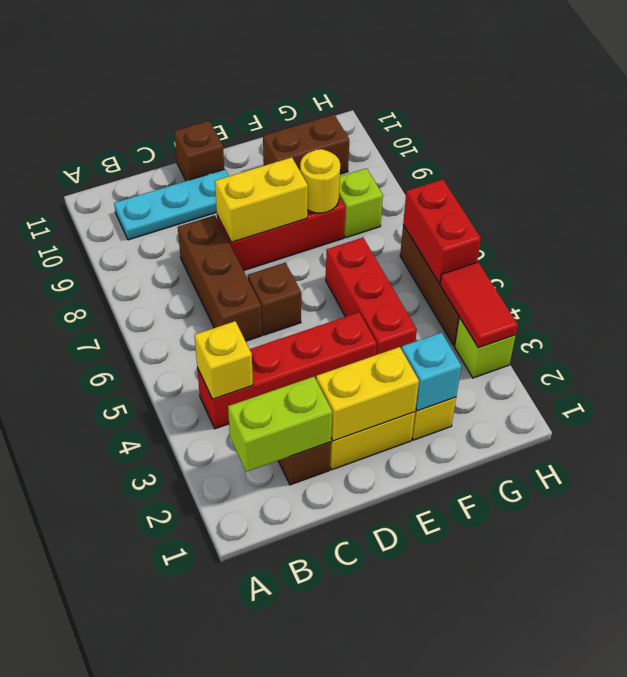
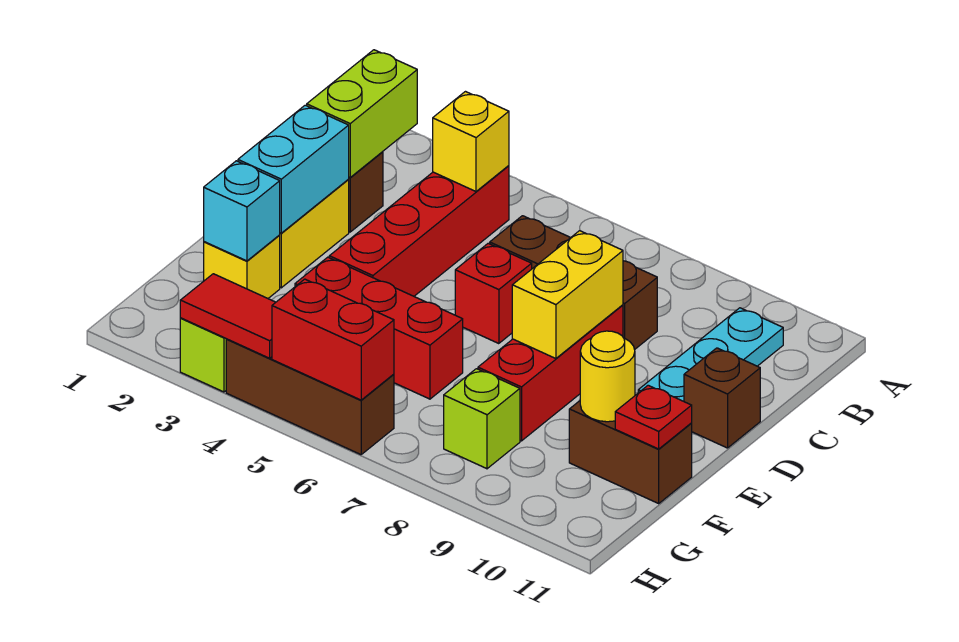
yellow brick D2:E2 level 2 -> cyan brick D2:E2 level 2
brown brick D6 level 1 -> red brick D6 level 1
yellow round brick F8 level 2 -> yellow round brick F10 level 2
brown brick F10:G10 level 1 -> brown brick F10:F11 level 1
none -> red plate F11 level 2

